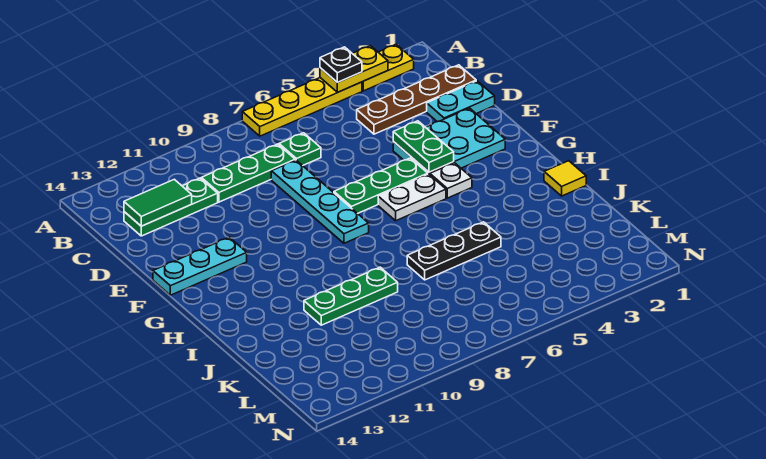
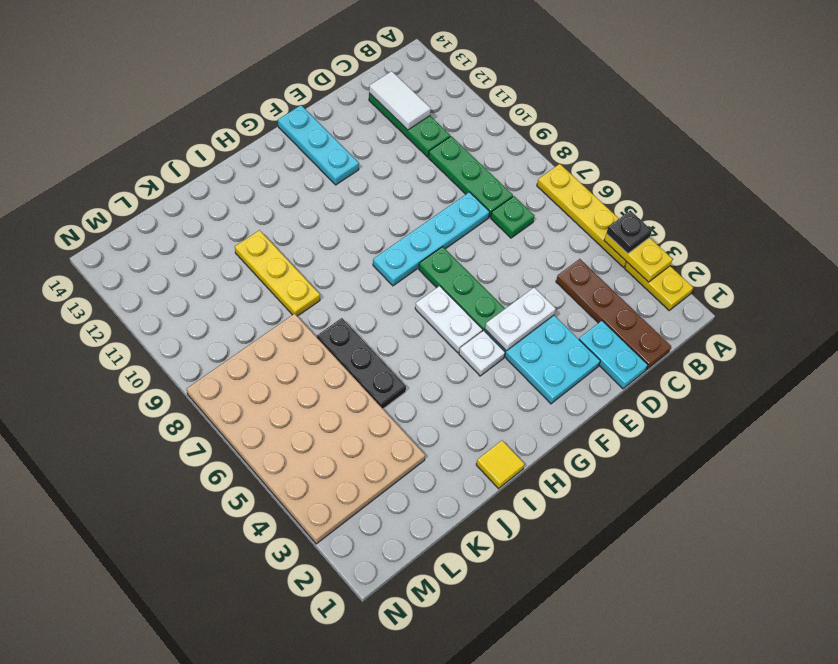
green tile C12:C13 level 2 -> white tile C12:C13 level 2
green plate E4:F4 level 2 -> white plate E4:F4 level 2
green plate J9:J11 level 1 -> yellow plate J9:J11 level 1
none -> tan plate K3:N8 level 1

